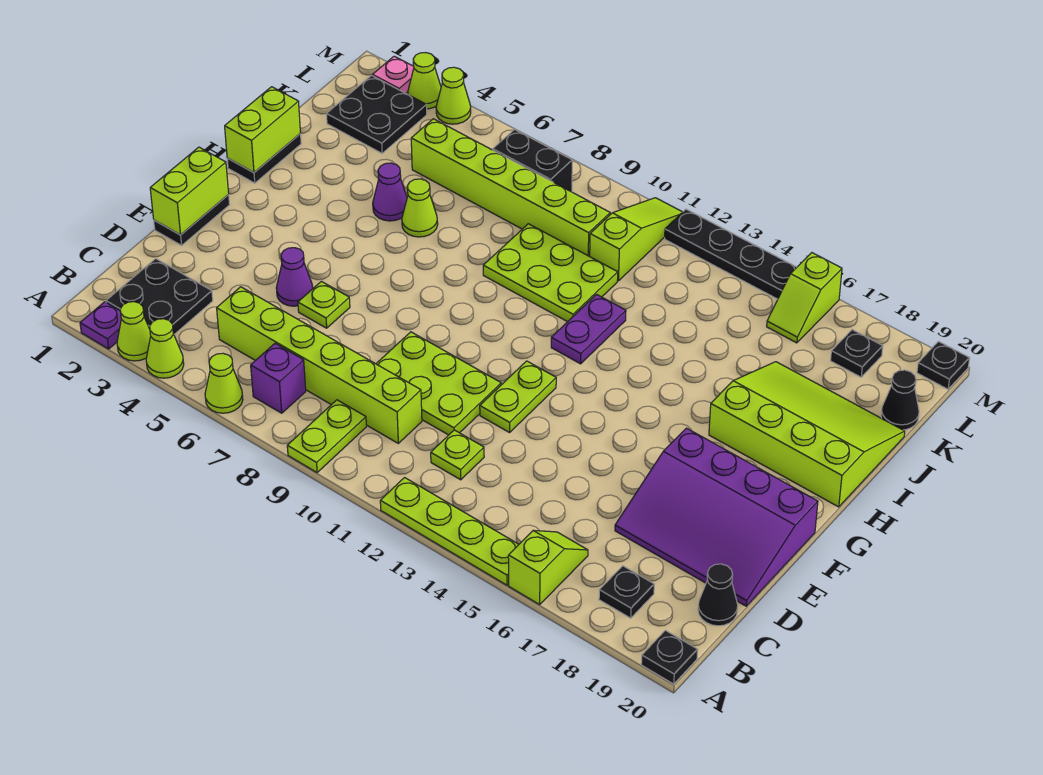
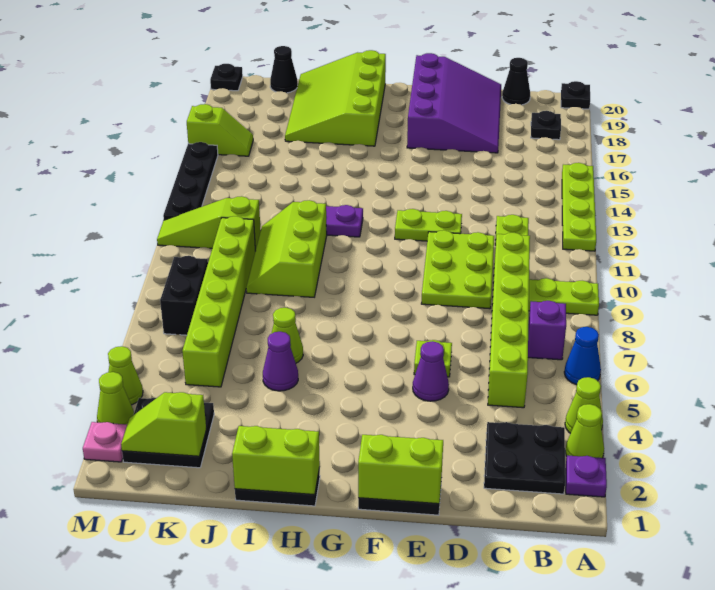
lime cone A6 level 1 -> blue cone A6 level 1
lime slope A16:B16 level 1 top A -> lime slope K2:L2 level 2 top K
lime plate I9:J11 level 1 -> lime slope I9:J11 level 1 top I
black plate L18 level 1 -> none

